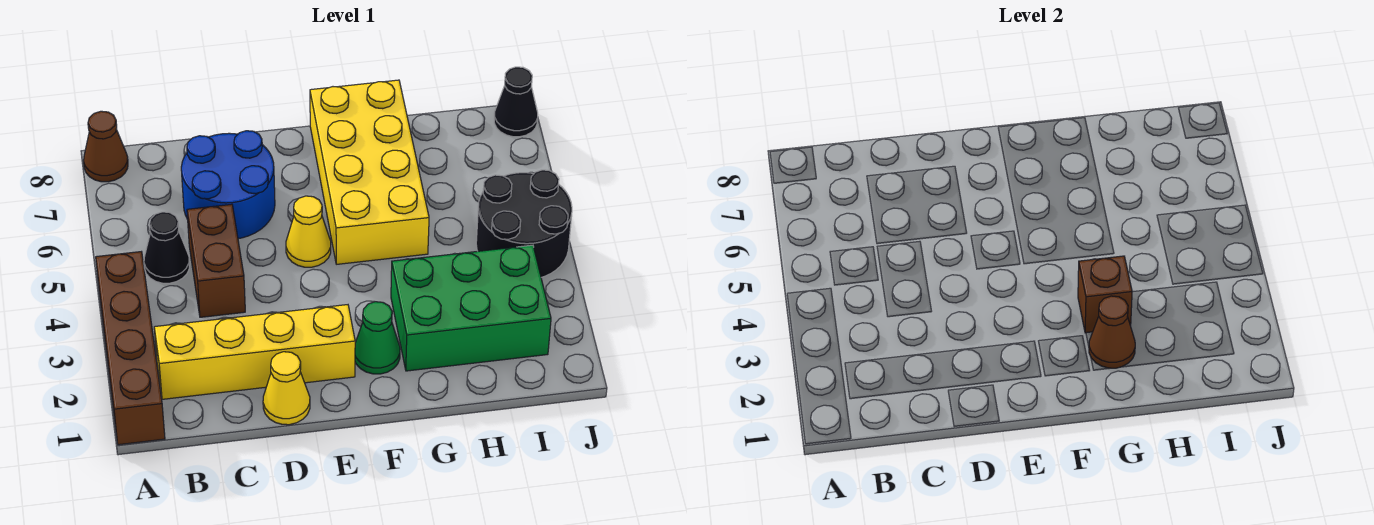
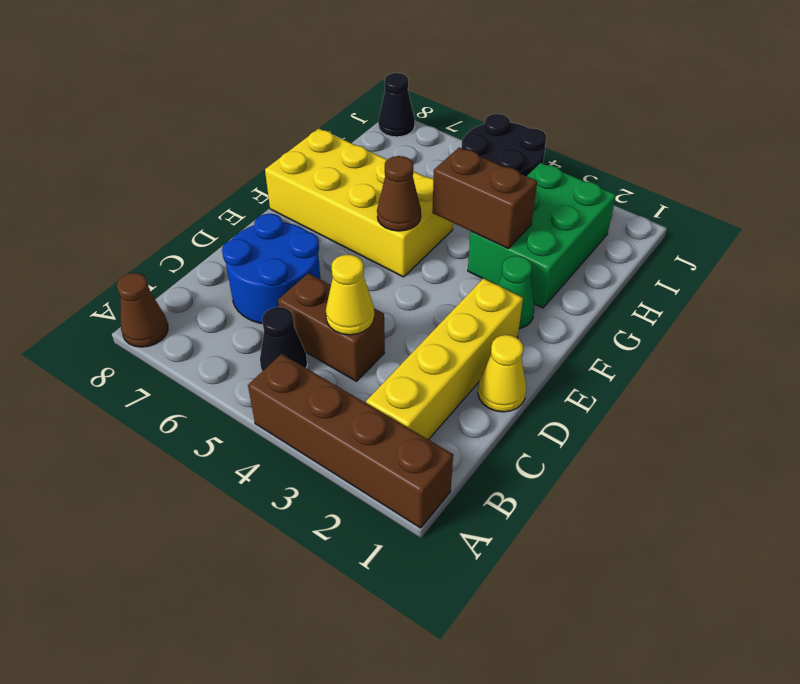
yellow cone E5 level 1 -> yellow cone C4 level 2
brown cone G2 level 2 -> brown cone F5 level 2
brown brick G3 level 2 -> brown brick G3:G4 level 2

